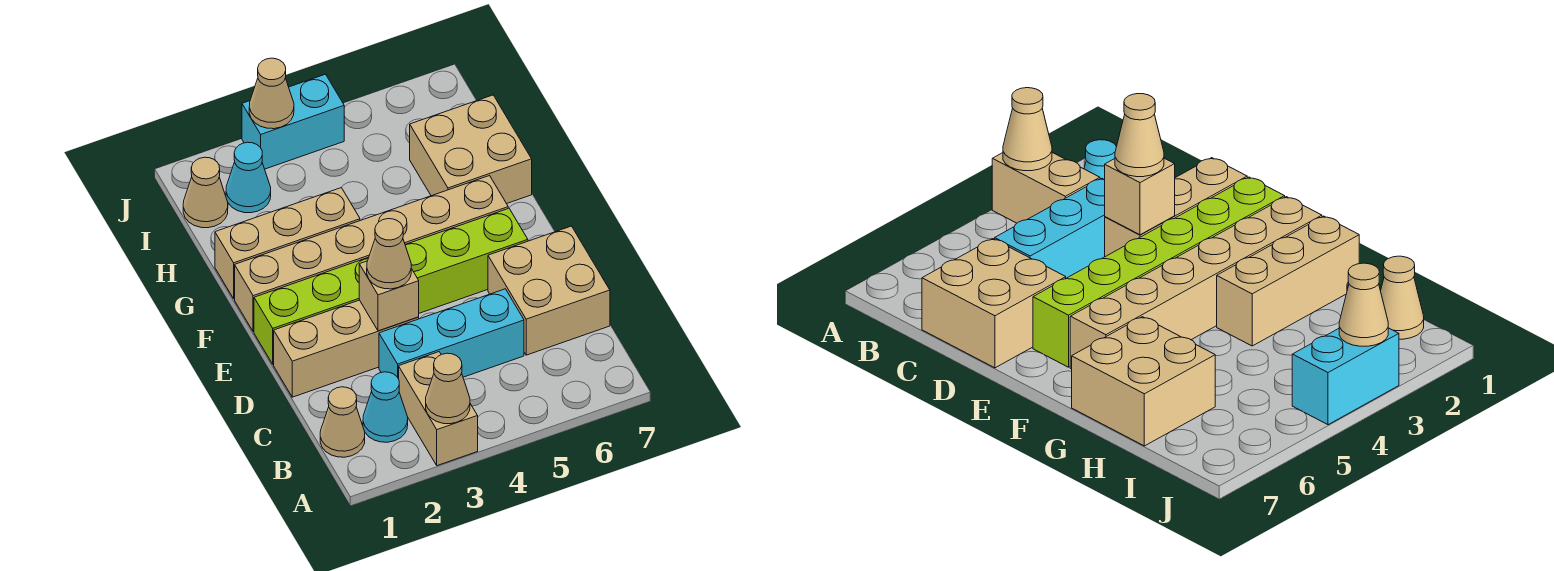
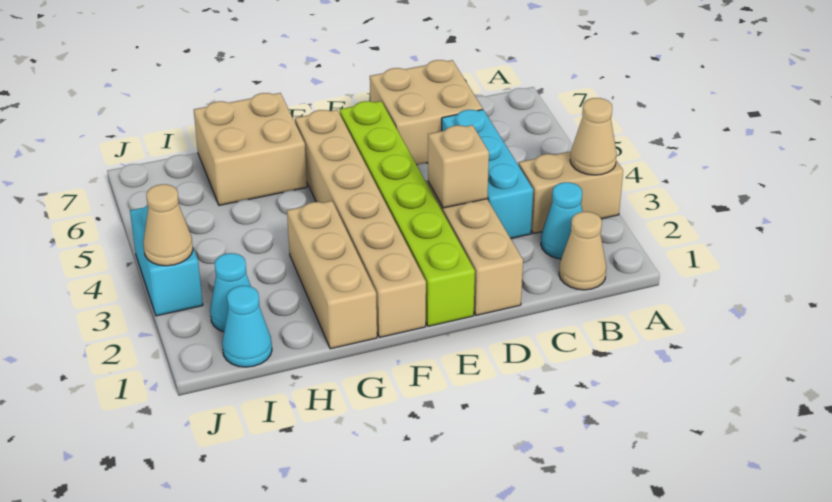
tan cone D3 level 3 -> none
tan cone I1 level 1 -> cyan cone I1 level 1

